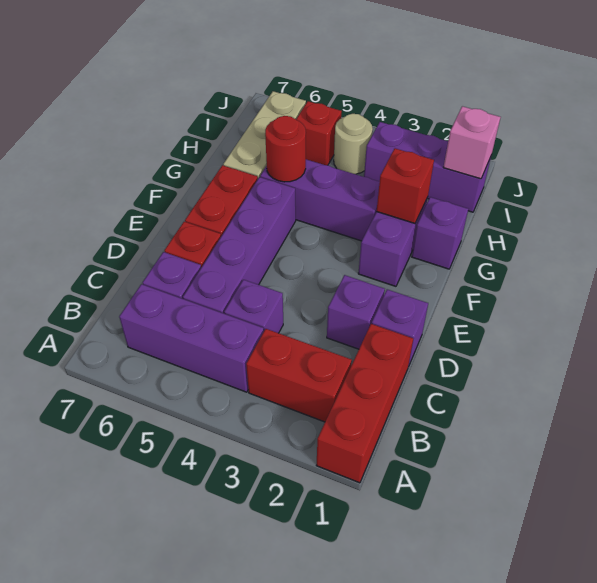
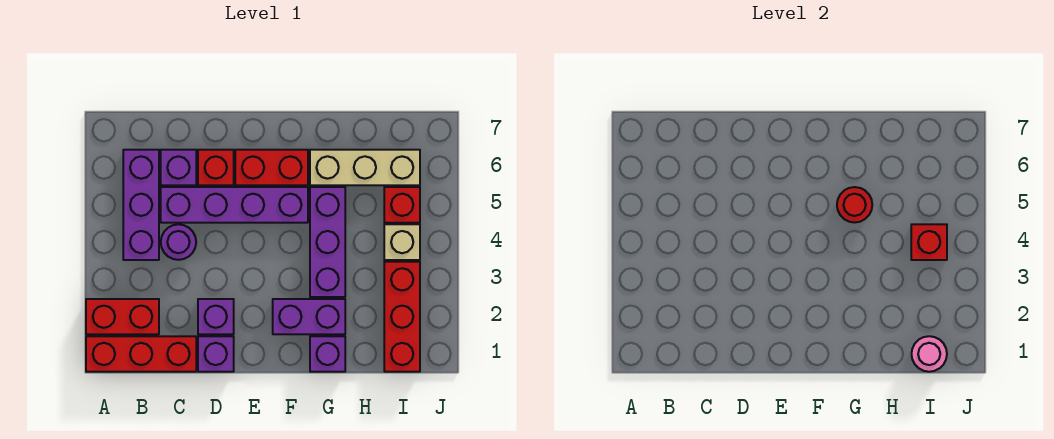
red brick B2:B3 level 1 -> red brick A2:B2 level 1
purple brick C4 level 1 -> purple round brick C4 level 1
red brick G2 level 2 -> red brick I4 level 2
purple brick I1:I3 level 1 -> red brick I1:I3 level 1
pink brick I1 level 2 -> pink round brick I1 level 2
tan round brick I4 level 1 -> tan brick I4 level 1

